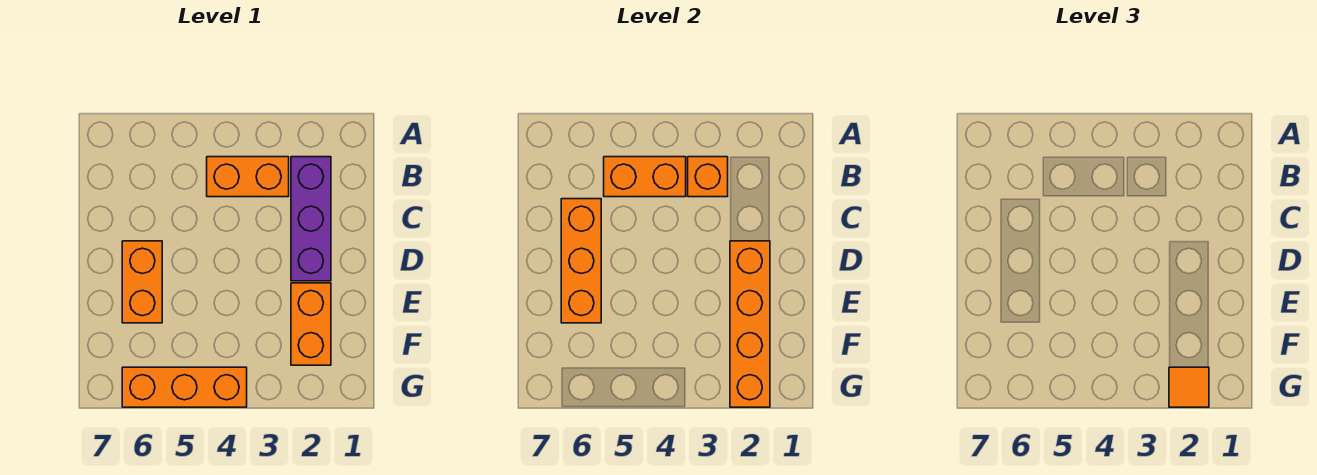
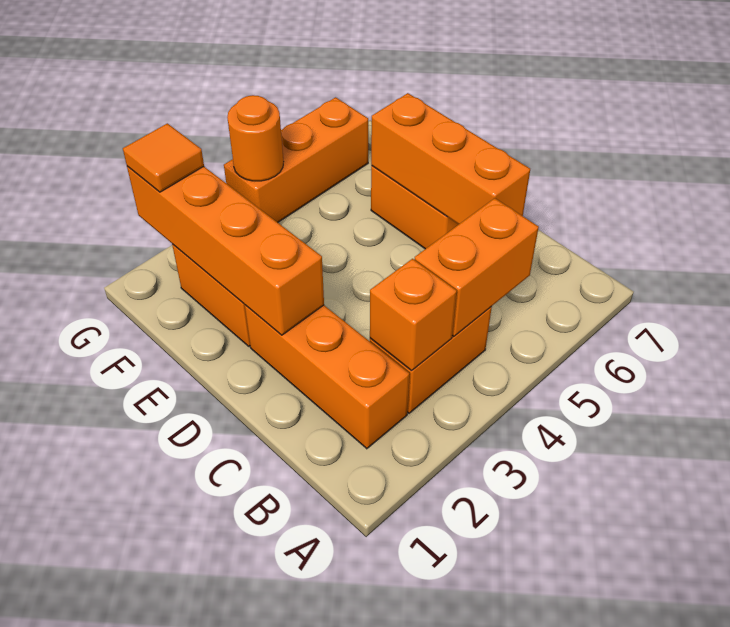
purple brick B2:D2 level 1 -> orange brick B2:D2 level 1
none -> orange round brick G4 level 2

